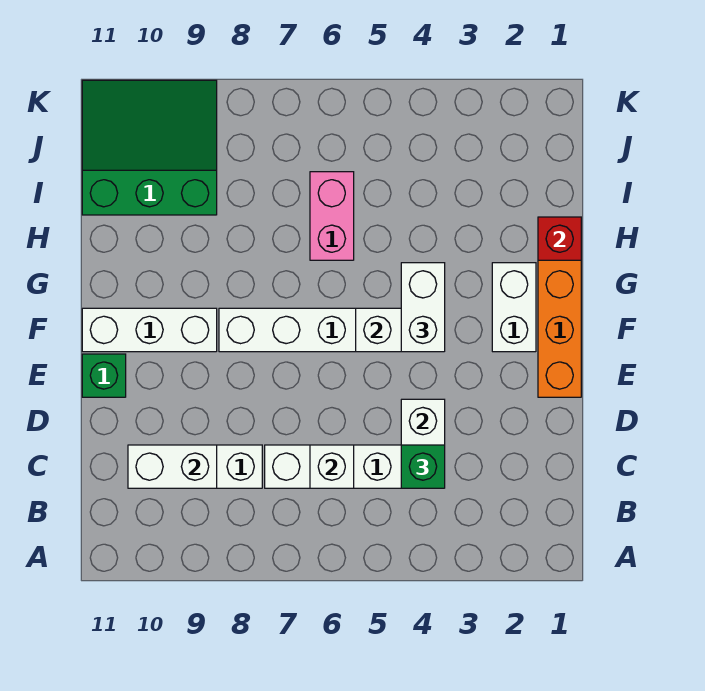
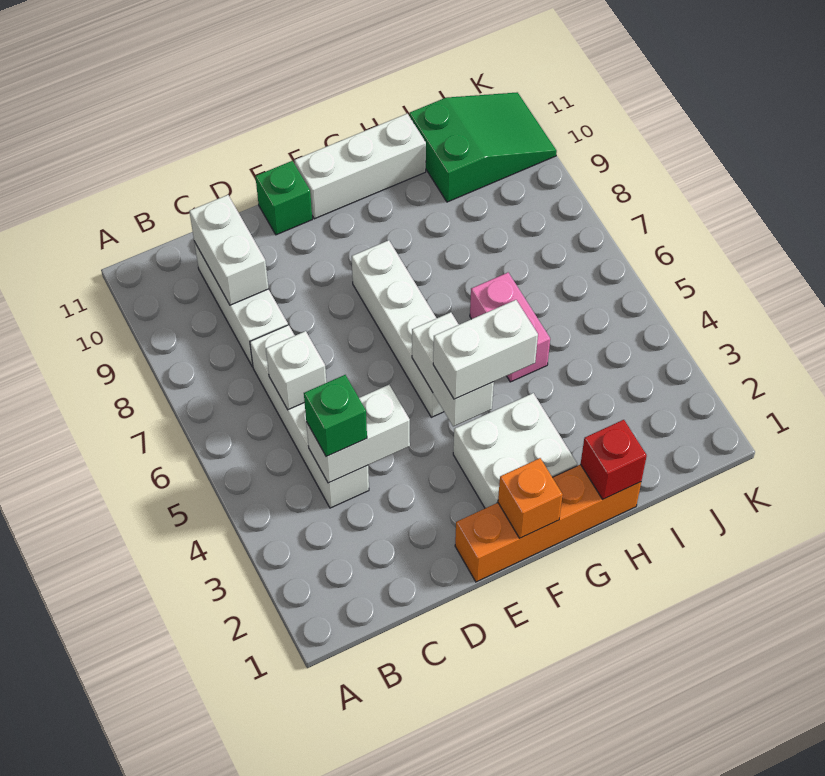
none -> orange brick F1 level 2
white brick F2:G2 level 1 -> white brick F2:G3 level 1
white brick F9:F11 level 1 -> white brick F11:H11 level 1
pink brick H6:I6 level 1 -> pink brick H5:H6 level 1
green slope I9:K11 level 1 top I -> green slope I10:K11 level 1 top I

